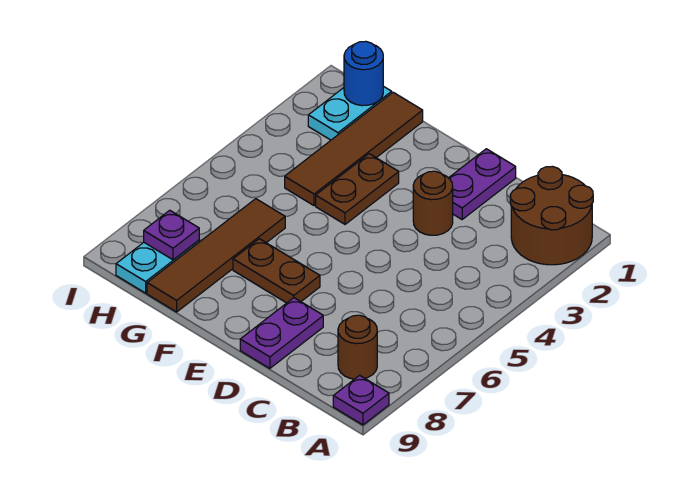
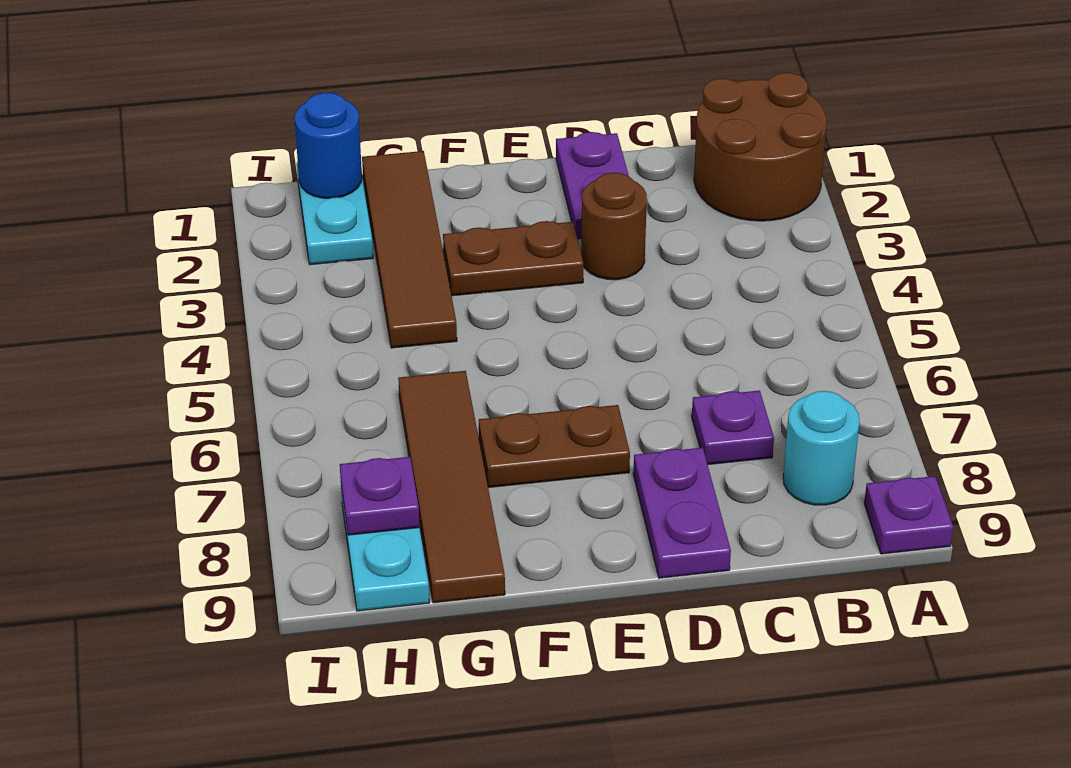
brown round brick B8 level 1 -> cyan round brick B8 level 1
none -> purple plate C7 level 1
brown plate F3:F4 level 1 -> brown plate E3:F3 level 1

